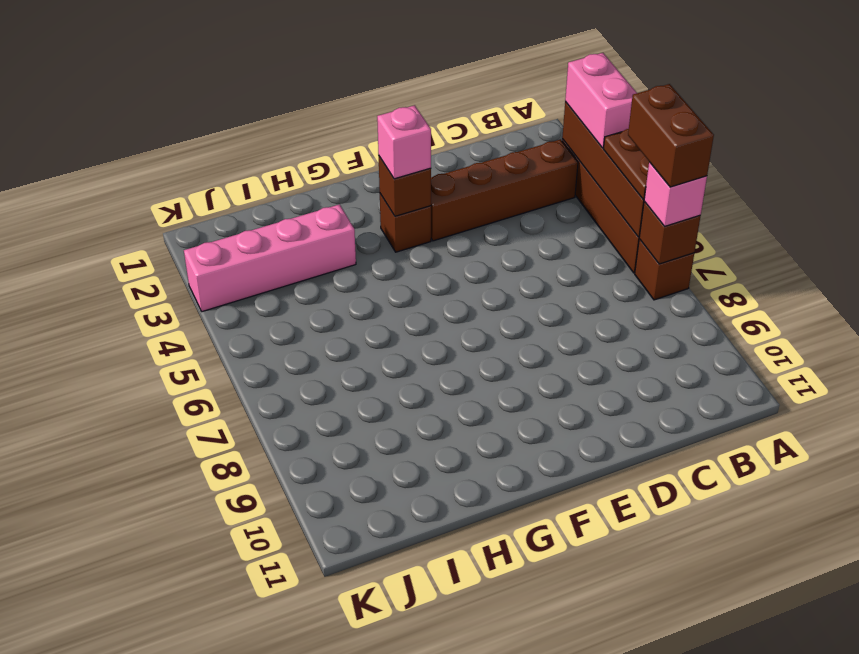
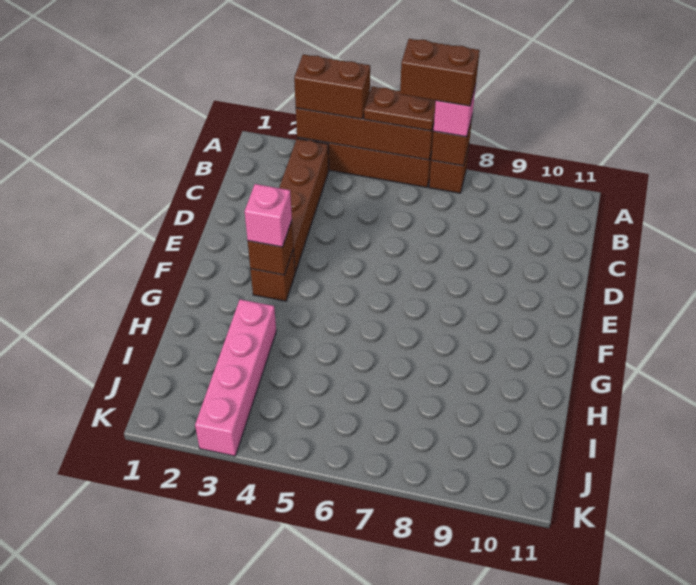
pink brick A3:A4 level 3 -> brown brick A3:A4 level 3

